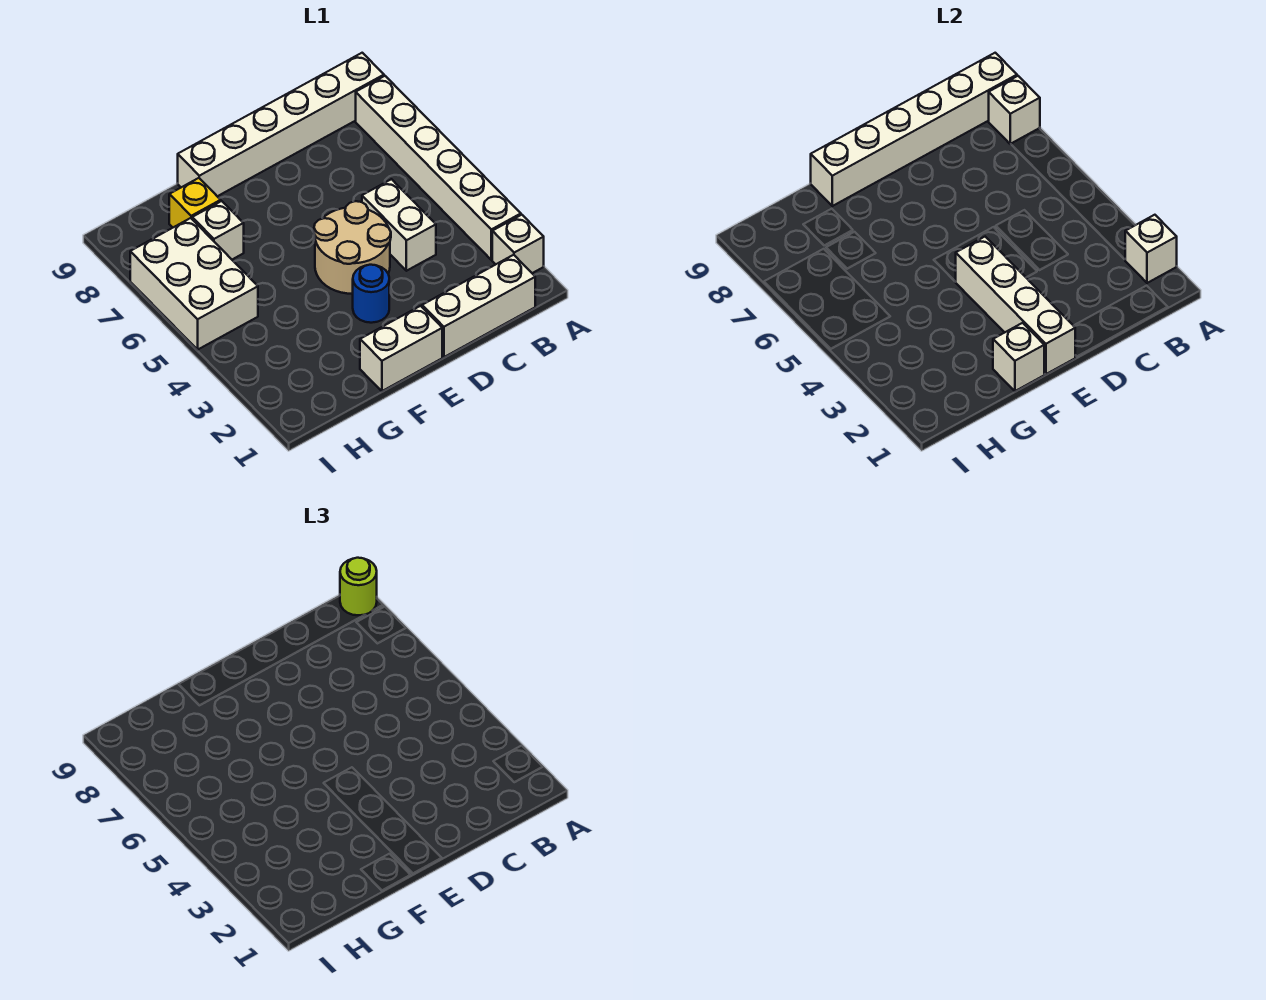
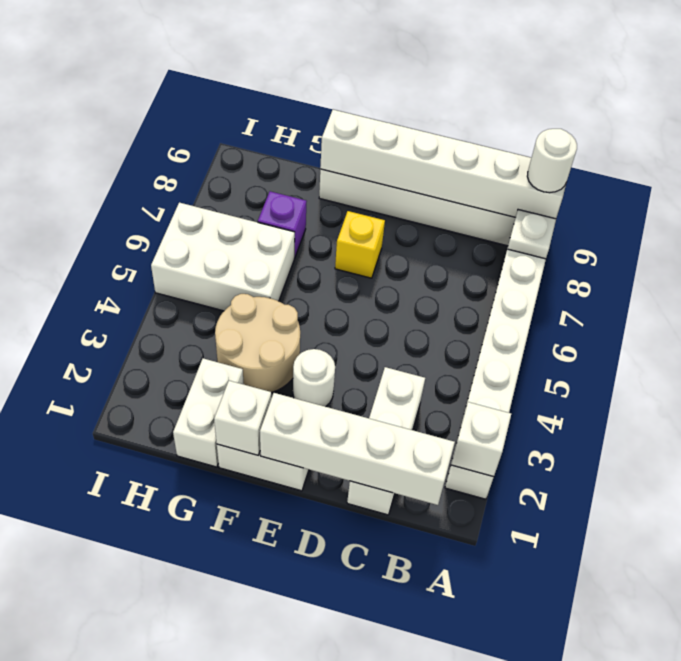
white brick A8 level 2 -> white plate A8 level 2
lime round brick A9 level 3 -> white round brick A9 level 3
white brick B1:D1 level 1 -> white brick C1:C3 level 1
white brick C4:C5 level 1 -> white brick G1:G2 level 1
tan round brick D4:E5 level 1 -> tan round brick F3:G4 level 1
white brick E1:E4 level 2 -> white brick B1:E1 level 2
blue round brick E3 level 1 -> white round brick E3 level 1
white brick G7 level 1 -> purple brick G7 level 1
yellow brick G8 level 1 -> yellow brick E7 level 1
white brick H5:I7 level 1 -> white brick G5:I6 level 1

